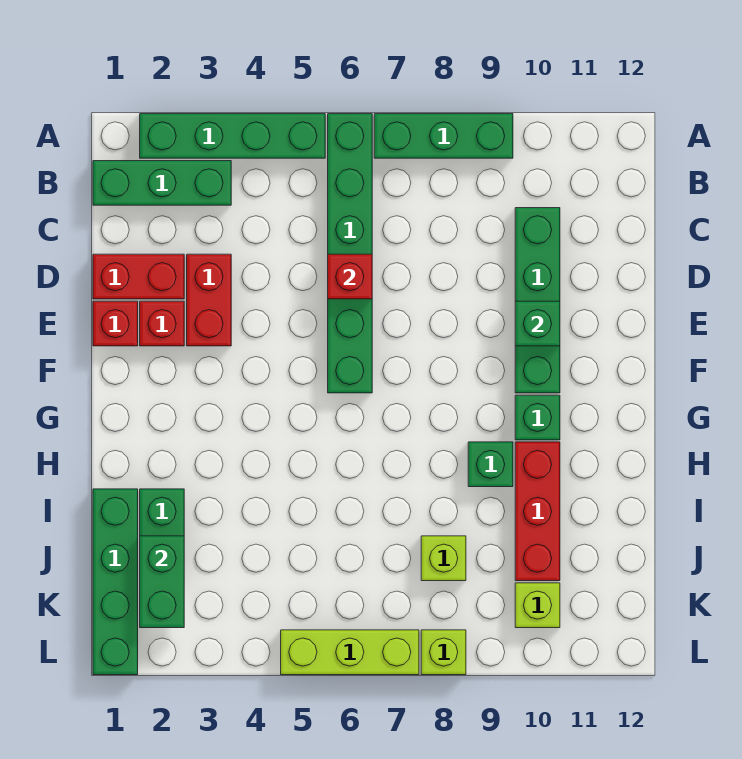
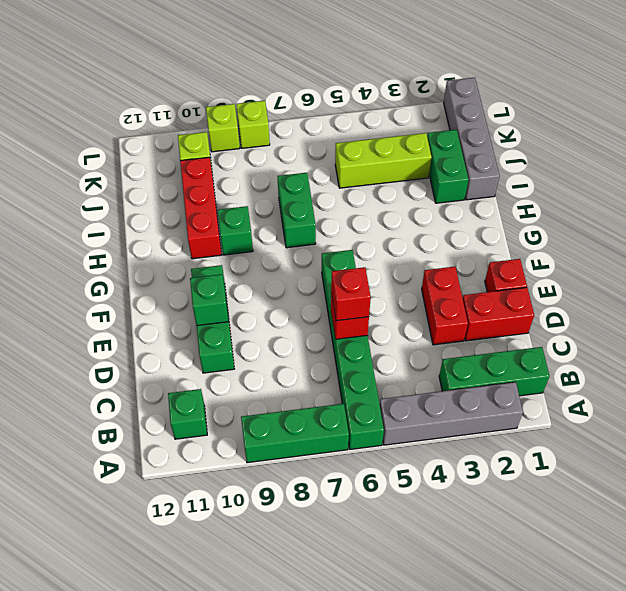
green brick A2:A5 level 1 -> grey brick A2:A5 level 1
green brick C10:F10 level 1 -> green brick D10:F10 level 1
red brick E2 level 1 -> red brick D6 level 3
green brick G10 level 1 -> green brick B11 level 1
green brick I1:L1 level 1 -> grey brick I1:L1 level 1
green brick J2:K2 level 2 -> green brick H7:I7 level 1
lime brick J8 level 1 -> lime brick L9 level 1
lime brick L5:L7 level 1 -> lime brick J3:J5 level 1

